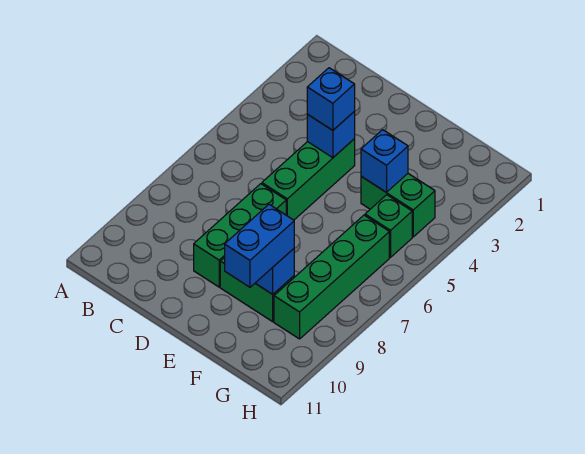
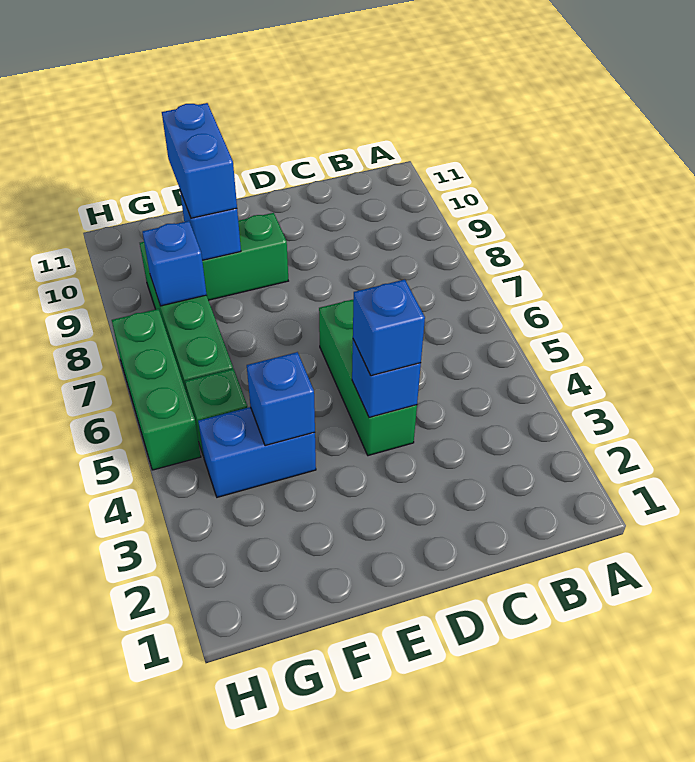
green brick D7:D9 level 1 -> green brick H5:H7 level 1
green brick F4:G4 level 1 -> blue brick F4:G4 level 1
none -> blue brick G8 level 2

